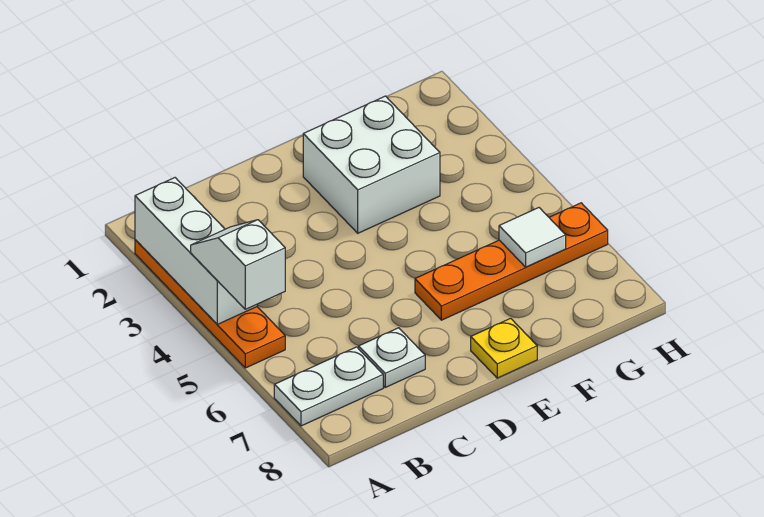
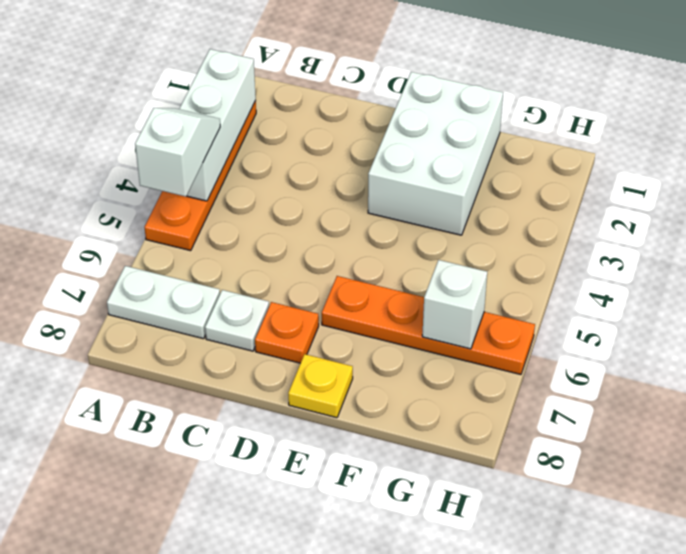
none -> orange plate D7 level 1
white brick E2:F3 level 1 -> white brick E1:F3 level 1
white tile G6 level 2 -> white brick G6 level 2

